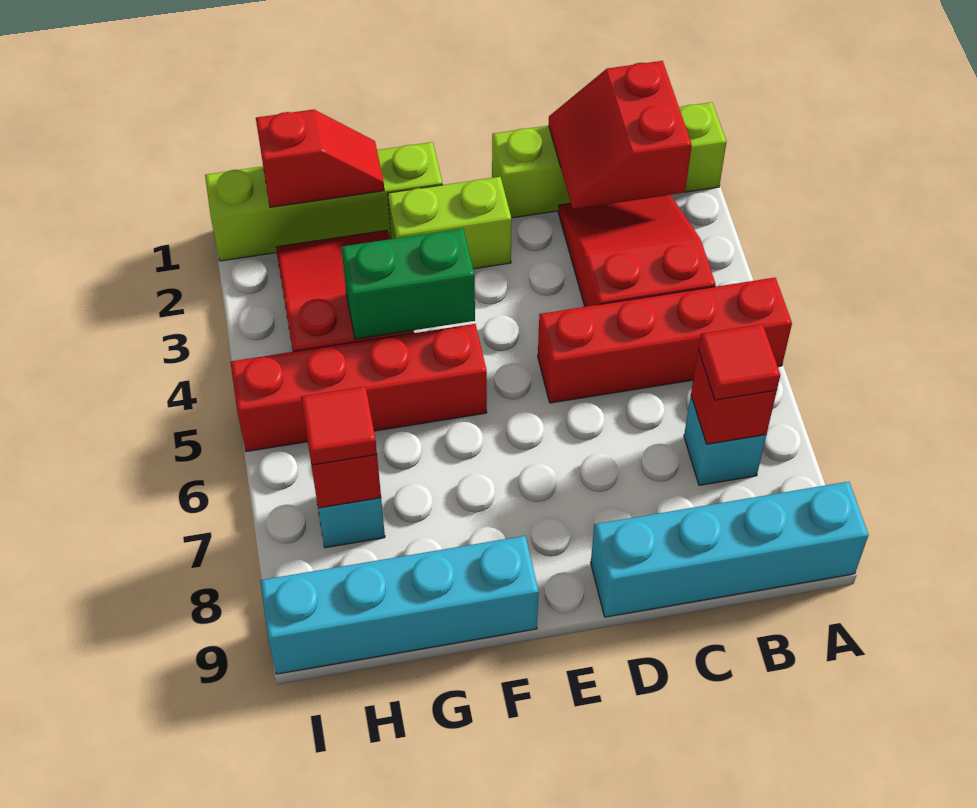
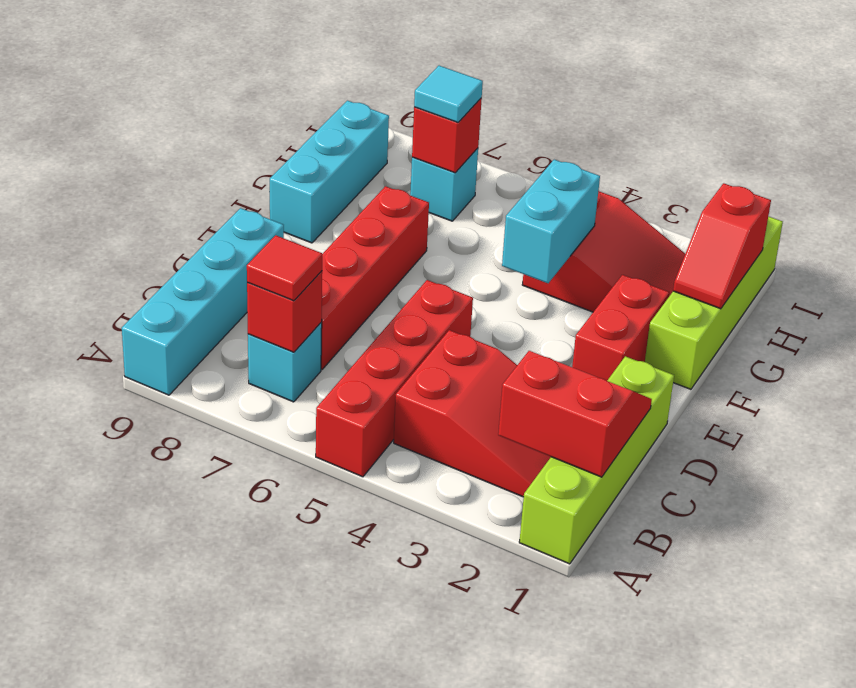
lime brick E2:F2 level 1 -> red brick E2:F2 level 1
green brick F4:G4 level 2 -> cyan brick F4:G4 level 2
red brick F5:I5 level 1 -> red brick C7:F7 level 1
cyan brick F9:I9 level 1 -> cyan brick F9:H9 level 1
red tile H7 level 3 -> cyan tile H7 level 3

